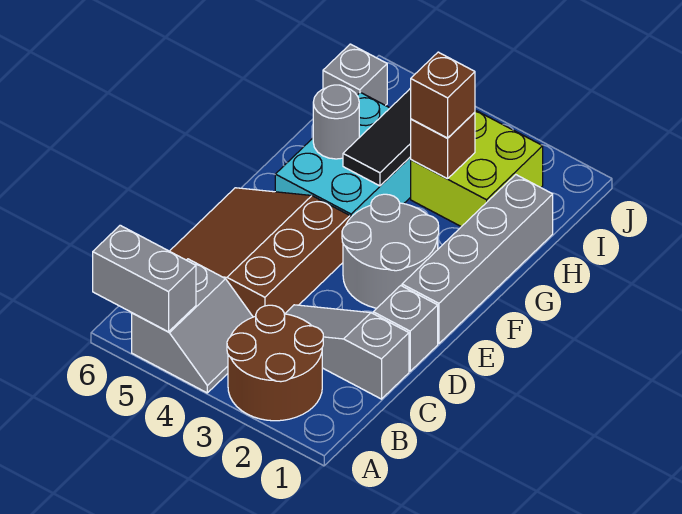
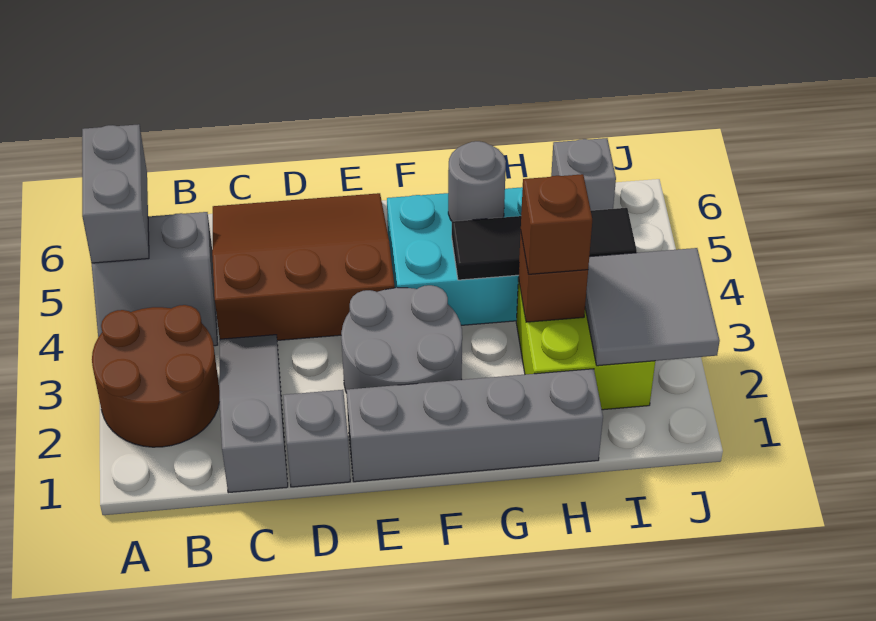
none -> grey tile I2:J3 level 2

